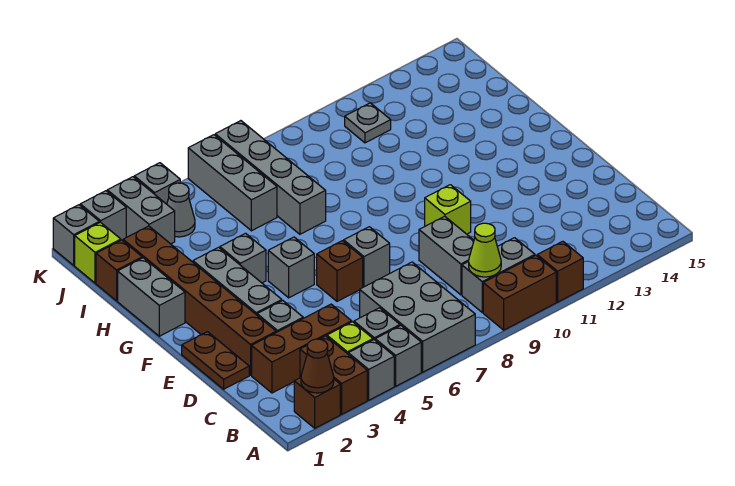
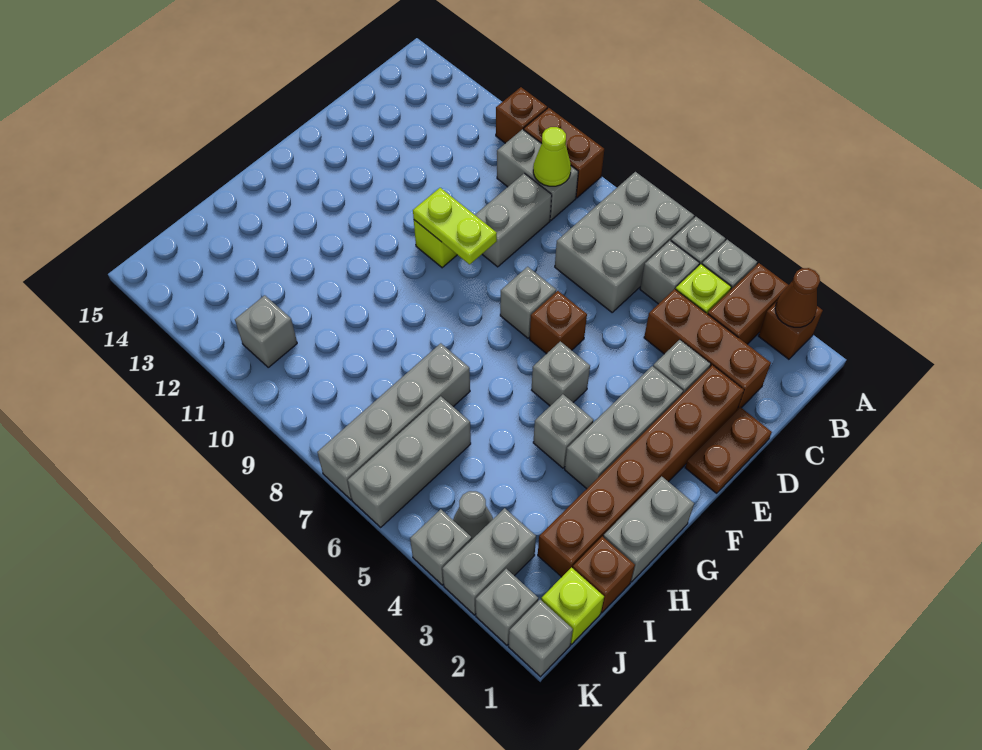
none -> lime plate E9:E10 level 2
grey plate J11 level 1 -> grey brick J11 level 1

